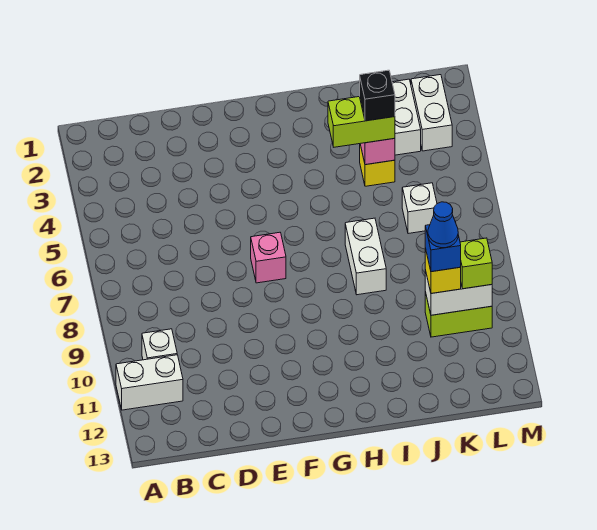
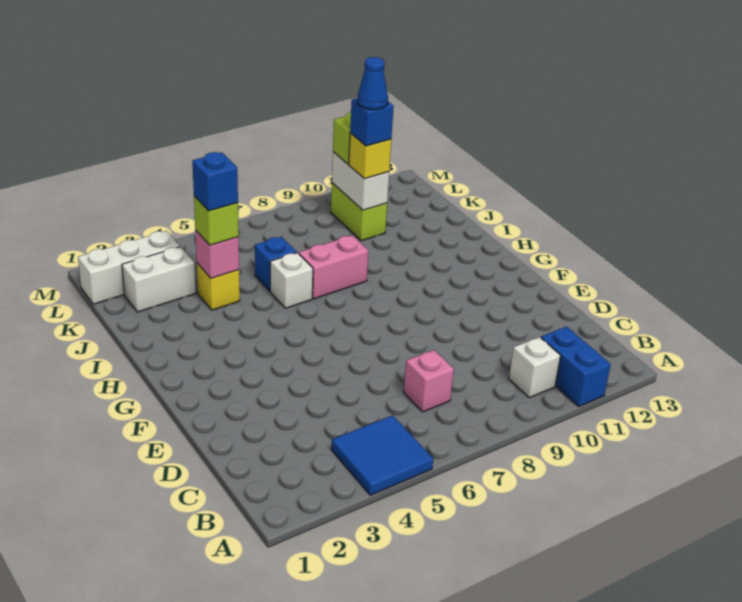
none -> blue tile A4:B5 level 1
white brick A11:B11 level 1 -> blue brick A11:B11 level 1
pink brick F7 level 1 -> pink brick C7 level 1
lime brick I4:J4 level 3 -> lime brick J4 level 3
white brick I7:I8 level 1 -> pink brick I7:I8 level 1
black brick J4 level 4 -> blue brick J4 level 4
none -> blue brick J6 level 1
white brick K6 level 1 -> white brick I6 level 1
white brick L2:L3 level 1 -> white brick L1:L3 level 1

